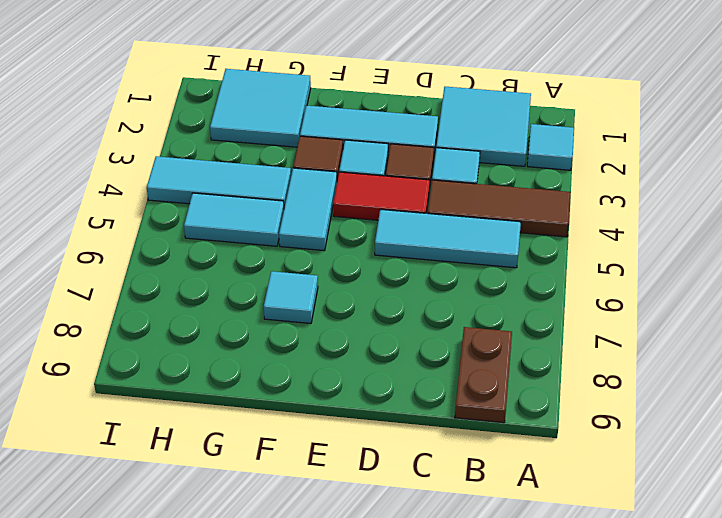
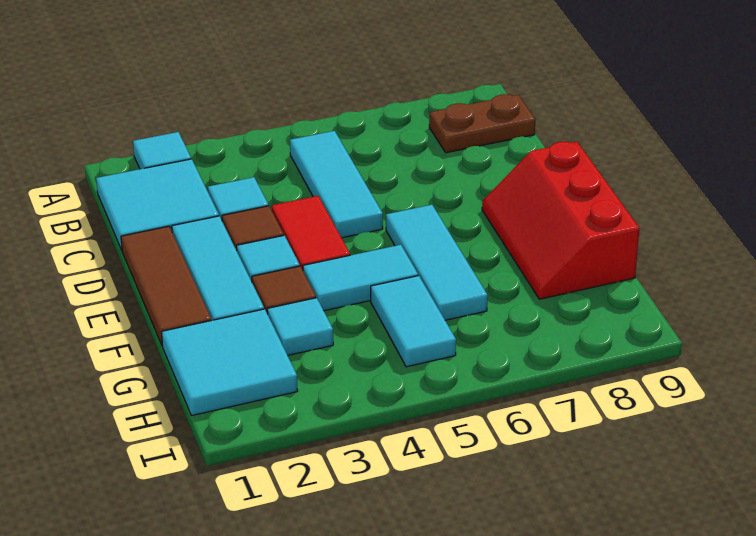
brown tile A4:C4 level 1 -> brown tile D1:F1 level 1
none -> red slope E8:G9 level 1 top 9
cyan tile F7 level 1 -> cyan tile G3 level 1
cyan tile G4:I4 level 1 -> cyan tile E6:G6 level 1

